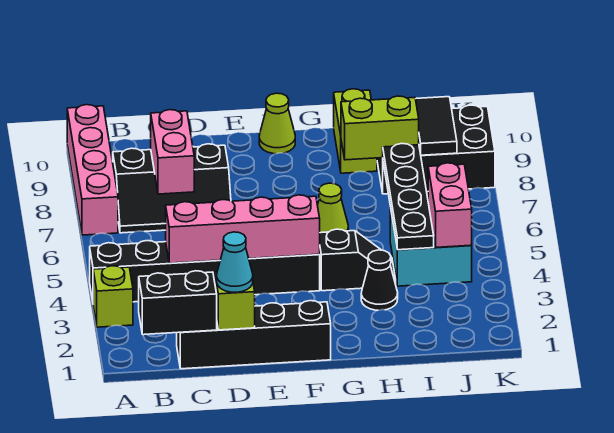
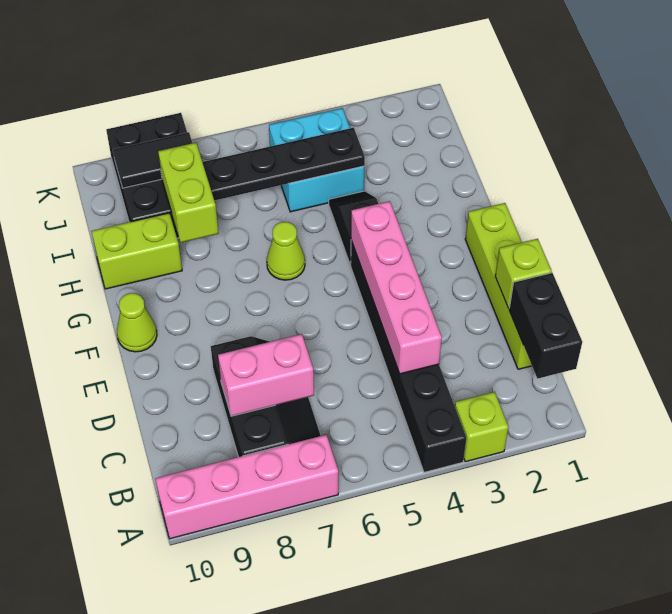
black brick C1:F1 level 1 -> lime brick C1:F1 level 1
cyan cone D1 level 3 -> none
black cone H3 level 1 -> none
pink brick J4:J5 level 2 -> none

